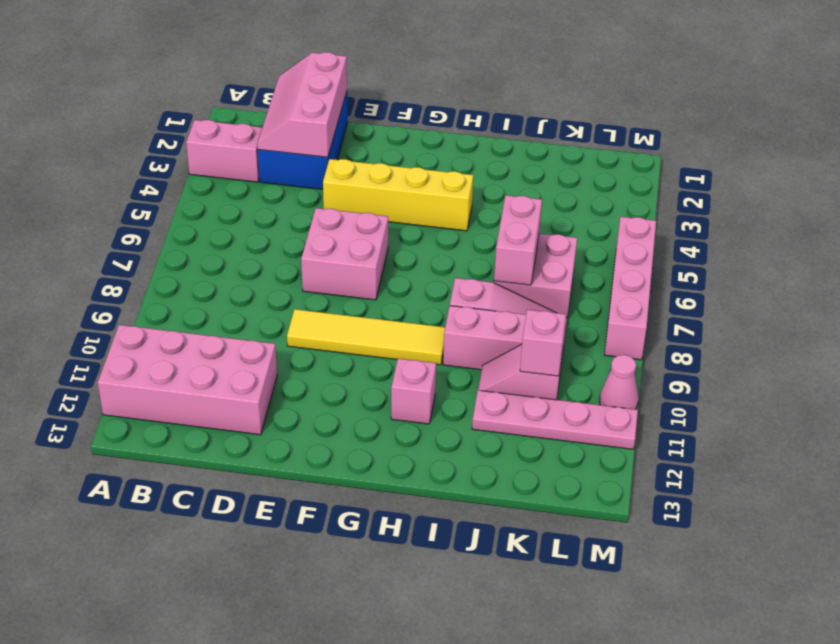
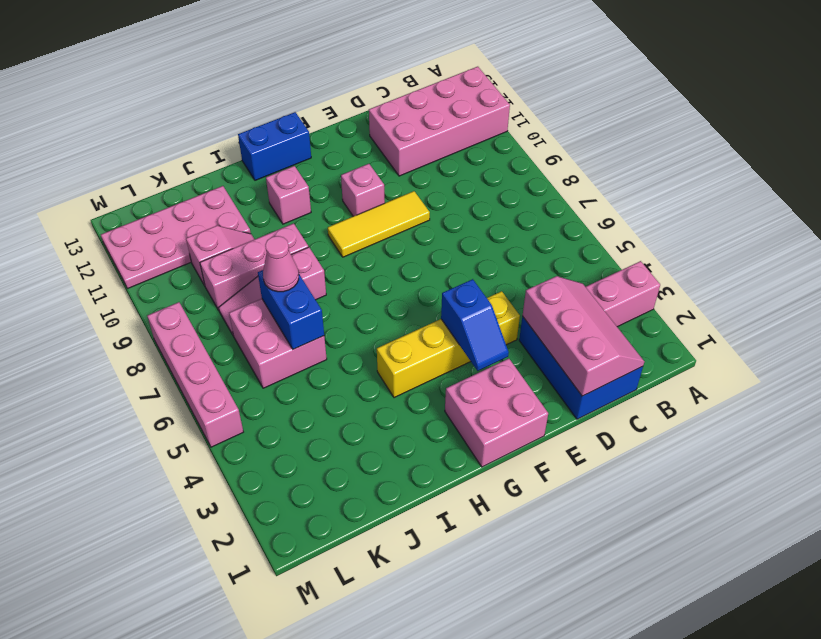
pink brick E6:F7 level 1 -> pink brick F1:G2 level 1
yellow tile E9:H9 level 1 -> yellow tile E9:G9 level 1
none -> blue slope F3:F4 level 2 top 4
none -> blue brick G13:H13 level 1
pink brick J6:J7 level 2 -> blue brick J6:J7 level 2
pink plate J11:M11 level 1 -> pink plate J11:M12 level 1
pink brick K10 level 2 -> pink brick F10 level 1
pink cone M10 level 1 -> pink cone J7 level 3

